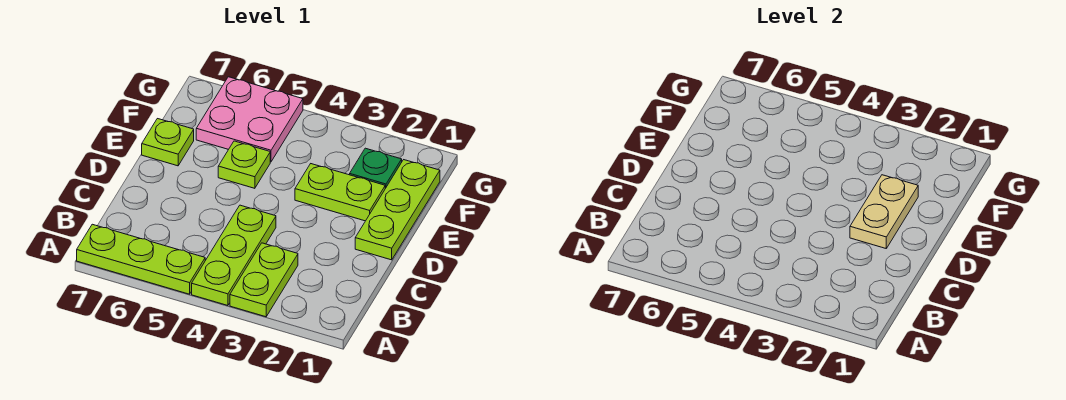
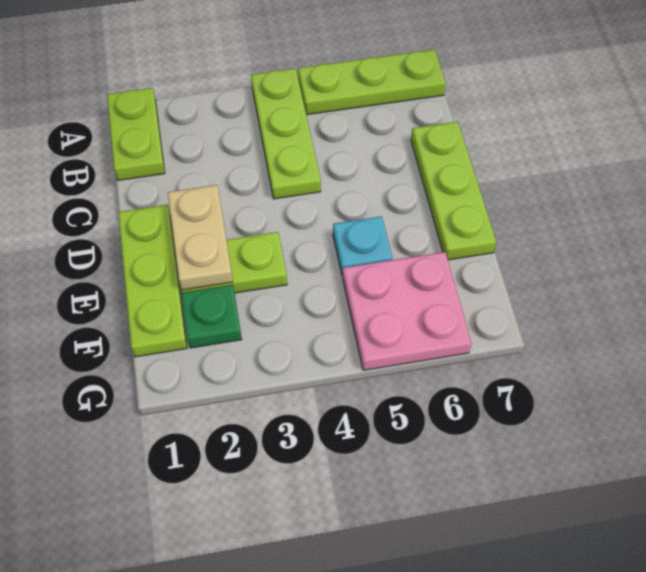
lime plate A3:B3 level 1 -> lime plate A1:B1 level 1
lime plate E5 level 1 -> cyan plate E5 level 1
lime plate E7 level 1 -> lime plate C7:E7 level 1

